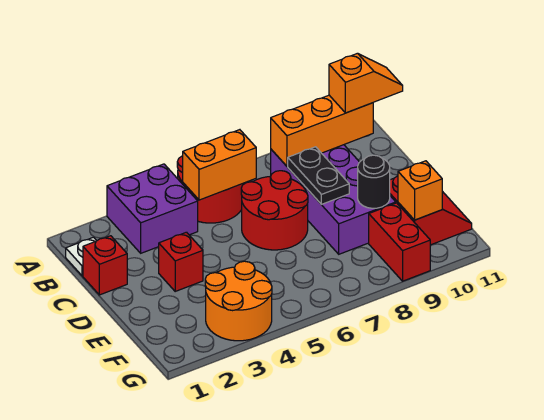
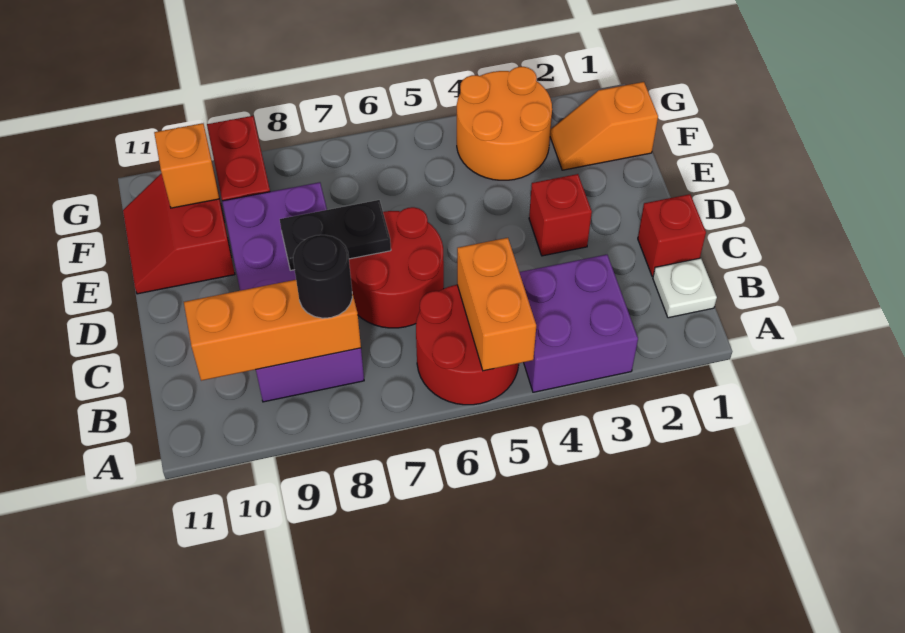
orange brick B5:B6 level 2 -> orange brick A5:B5 level 2
orange slope B10:B11 level 3 top 10 -> orange slope F1:F2 level 1 top 1
black plate C8:D8 level 2 -> black plate D7:D8 level 2
black round brick E9 level 2 -> black round brick B8 level 3

